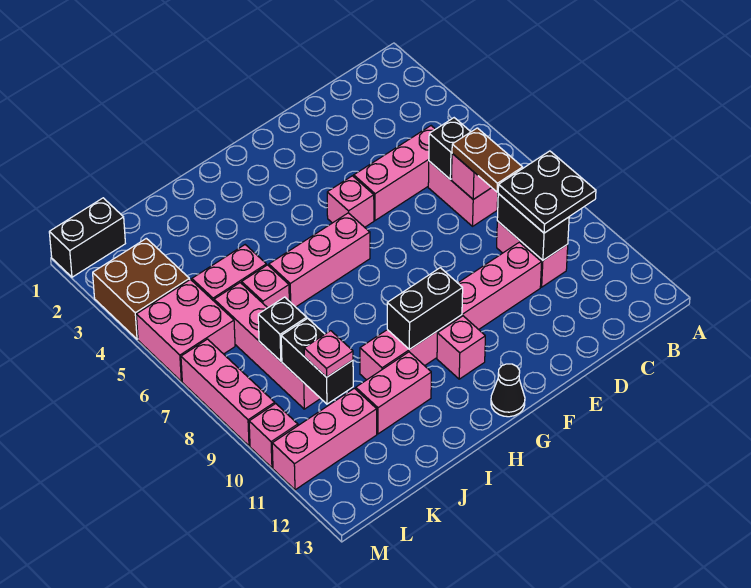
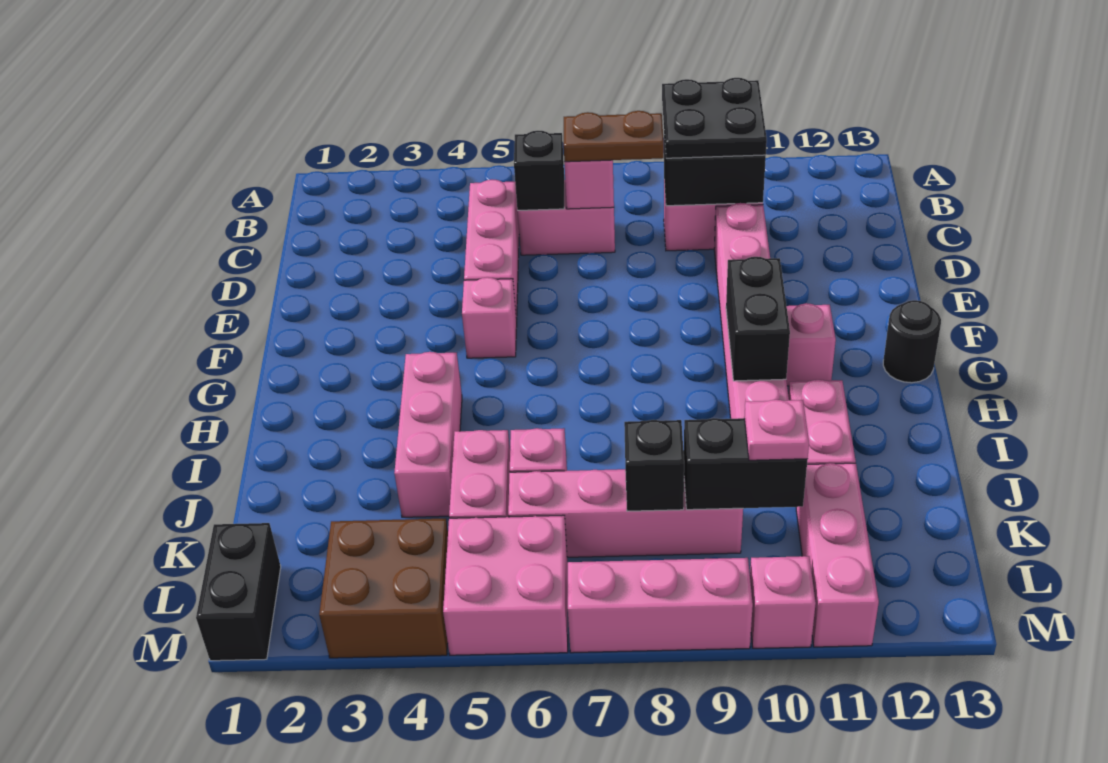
pink brick G6:I6 level 1 -> pink brick H4:J4 level 1
black cone G13 level 1 -> black round brick G13 level 1

